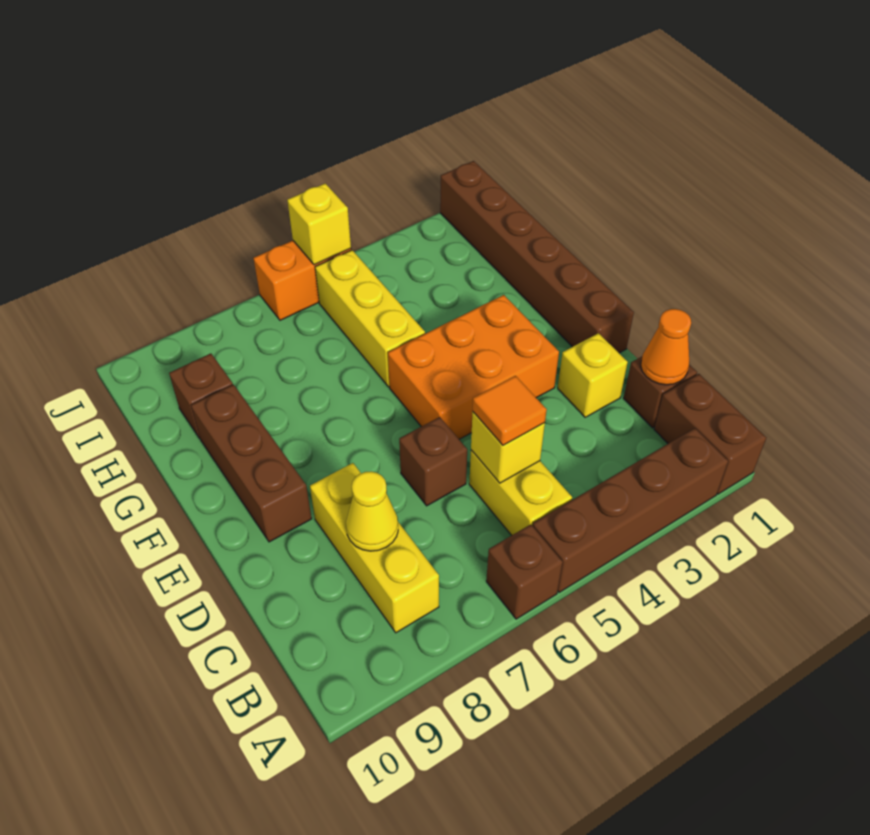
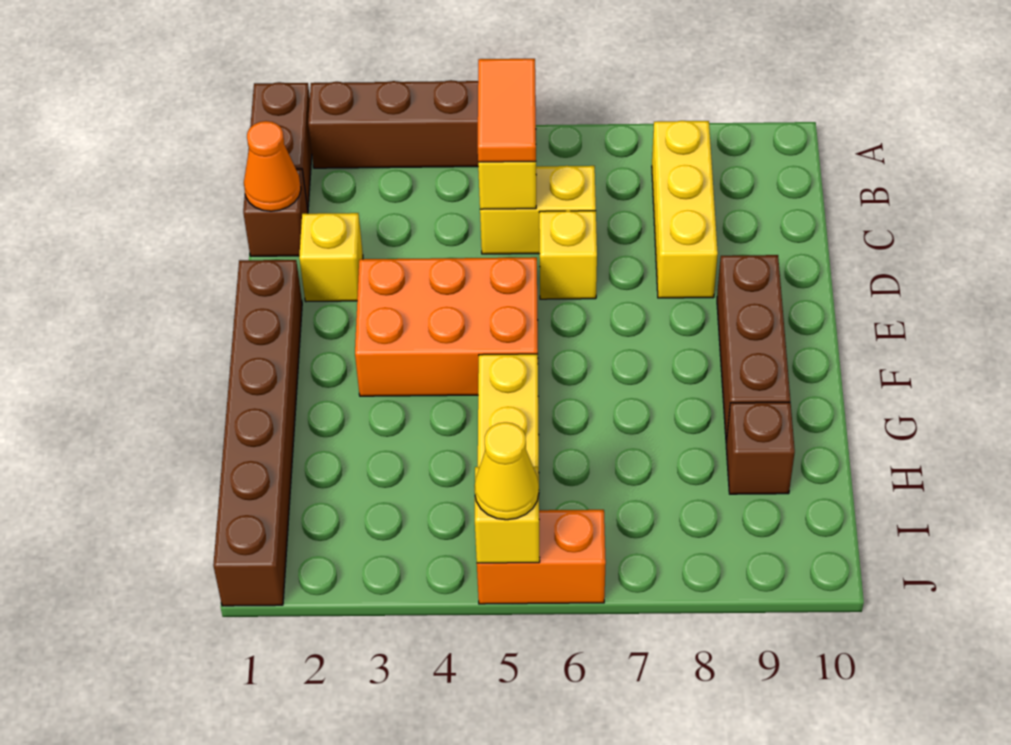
brown brick A6 level 1 -> none
yellow brick B5:C5 level 1 -> yellow brick C5:C6 level 1
orange tile C5 level 3 -> orange tile B5:C5 level 3
yellow cone C8 level 2 -> yellow cone J5 level 3
brown brick D6 level 1 -> yellow brick D6 level 1

